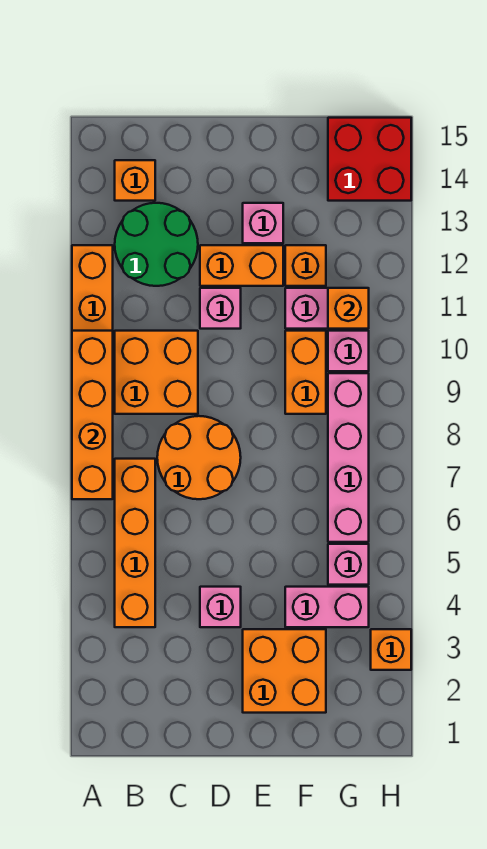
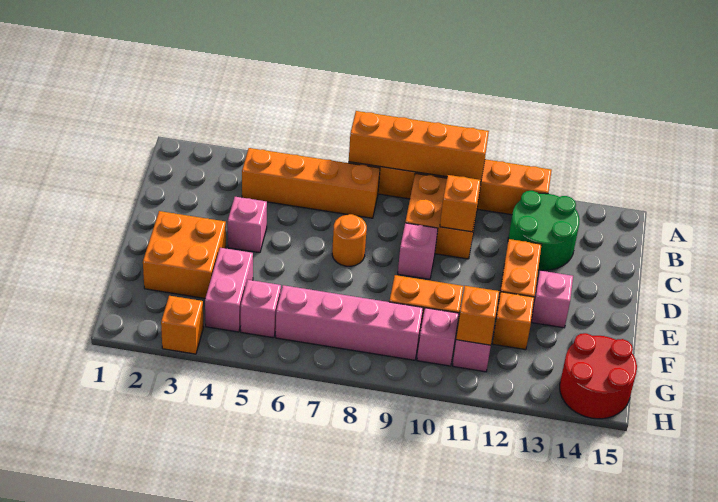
orange brick B14 level 1 -> orange brick C10 level 2
orange round brick C7:D8 level 1 -> orange round brick D7 level 1
pink brick D11 level 1 -> pink brick D9 level 1
red brick G14:H15 level 1 -> red round brick G14:H15 level 1

